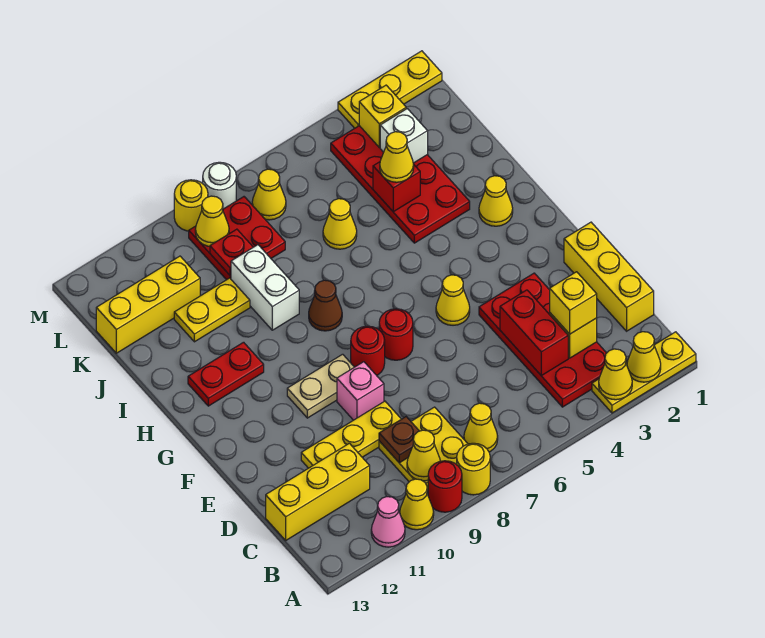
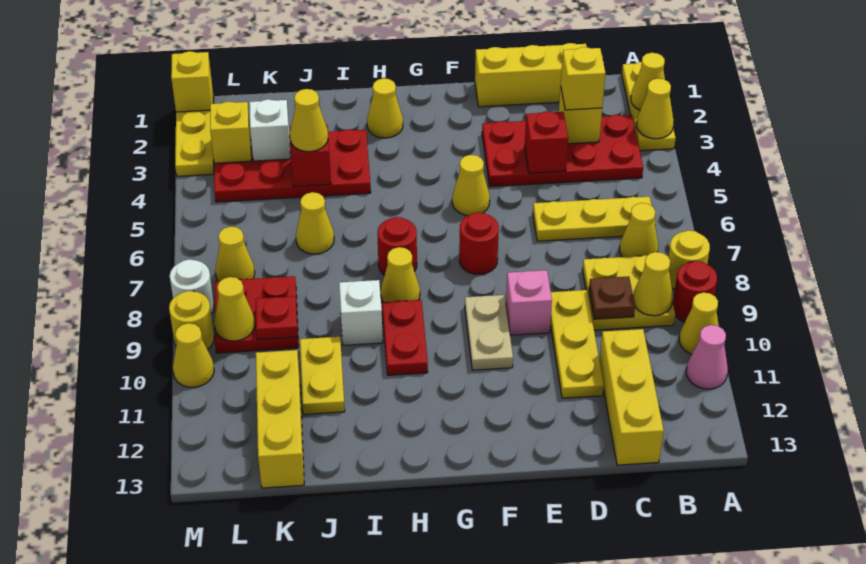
none -> yellow plate B6:D6 level 1
red brick C4:D4 level 2 -> red brick D4 level 2
red round brick F8 level 1 -> red round brick H7 level 1
brown cone H8 level 1 -> yellow cone H8 level 1
red plate H11:H12 level 1 -> red plate H9:H10 level 1
white brick I9:J9 level 1 -> white brick I9 level 1
none -> yellow brick M1 level 2
none -> yellow cone M10 level 1

